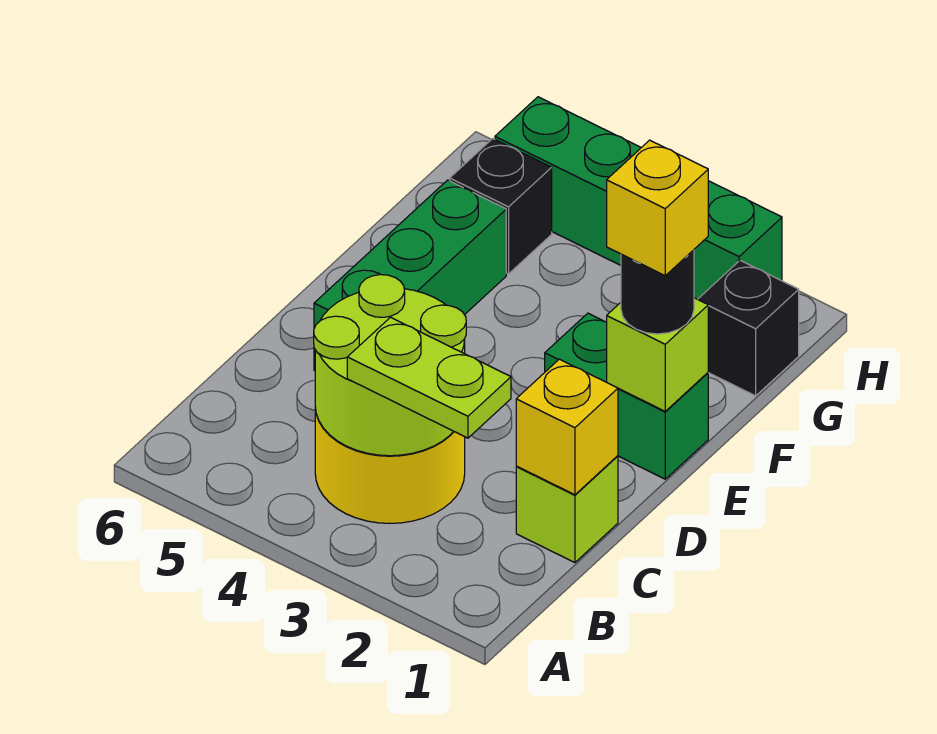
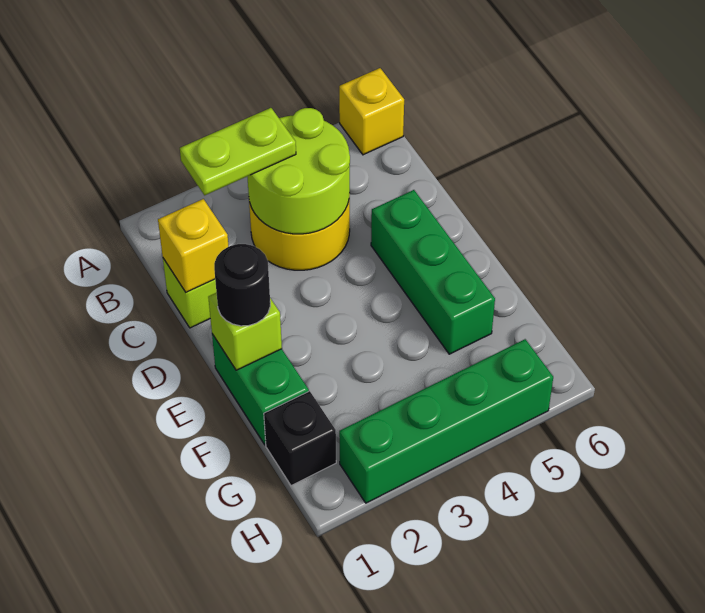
green brick E1:E2 level 1 -> green brick E1:F1 level 1
yellow brick E1 level 4 -> yellow brick A6 level 1
black brick G5 level 1 -> none

